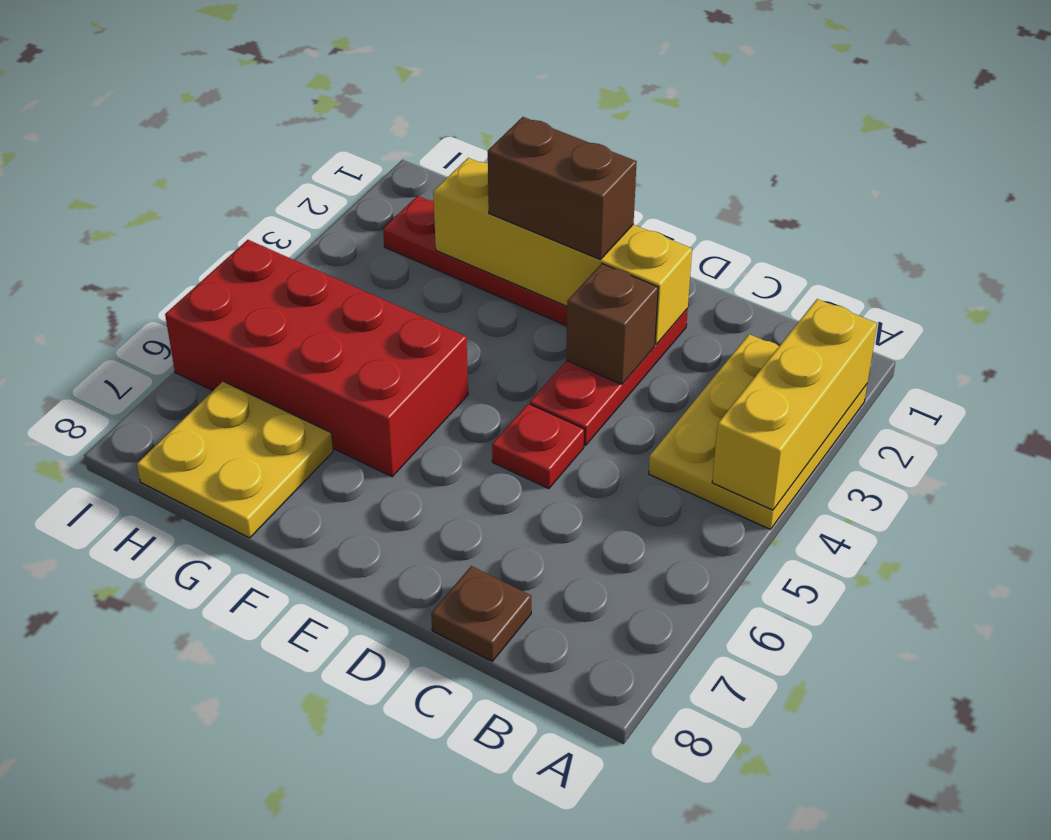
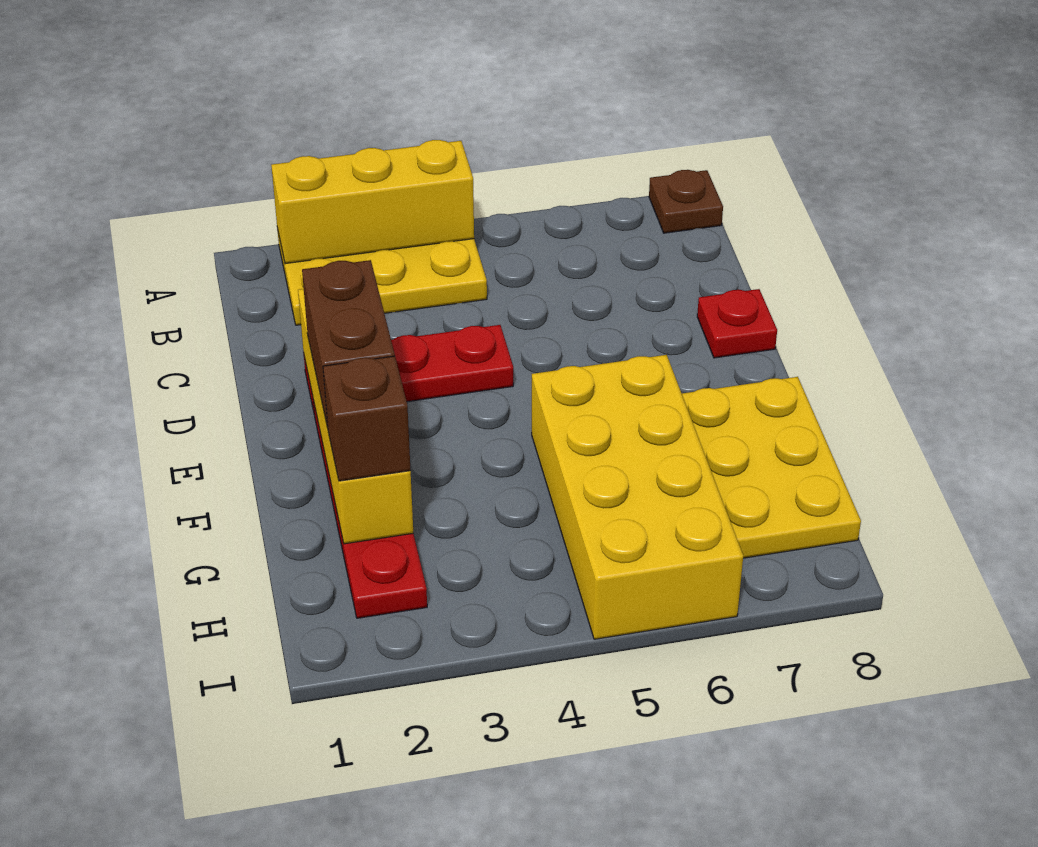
brown plate C8 level 1 -> brown plate A8 level 1
brown brick D3 level 2 -> brown brick G2 level 3
red plate D5 level 1 -> red plate D8 level 1
red brick F5:I6 level 1 -> yellow brick F5:I6 level 1
yellow plate G7:H8 level 1 -> yellow plate F7:H8 level 1

